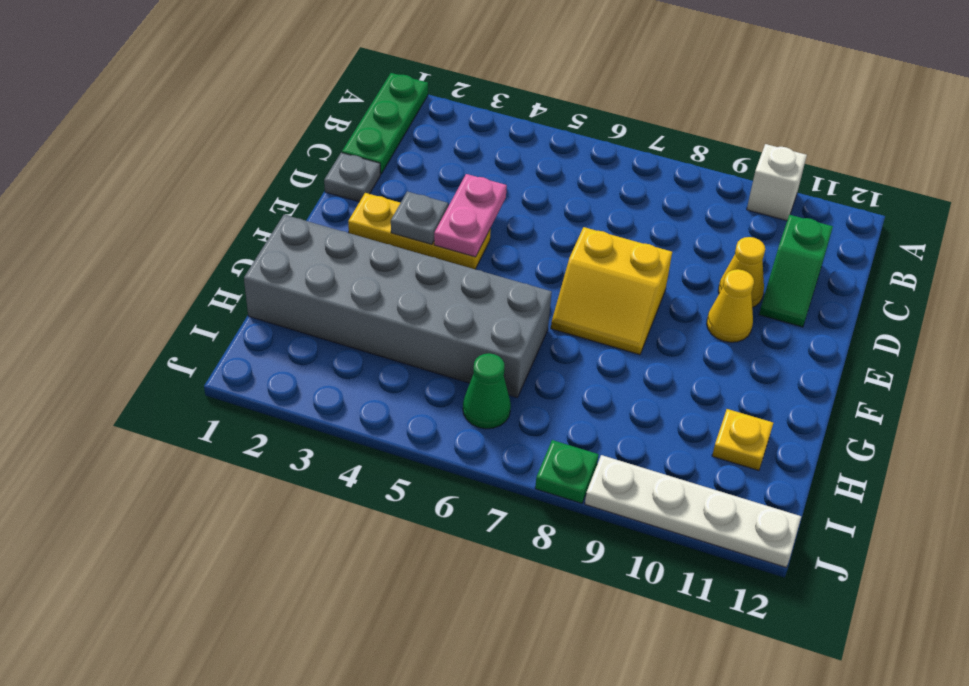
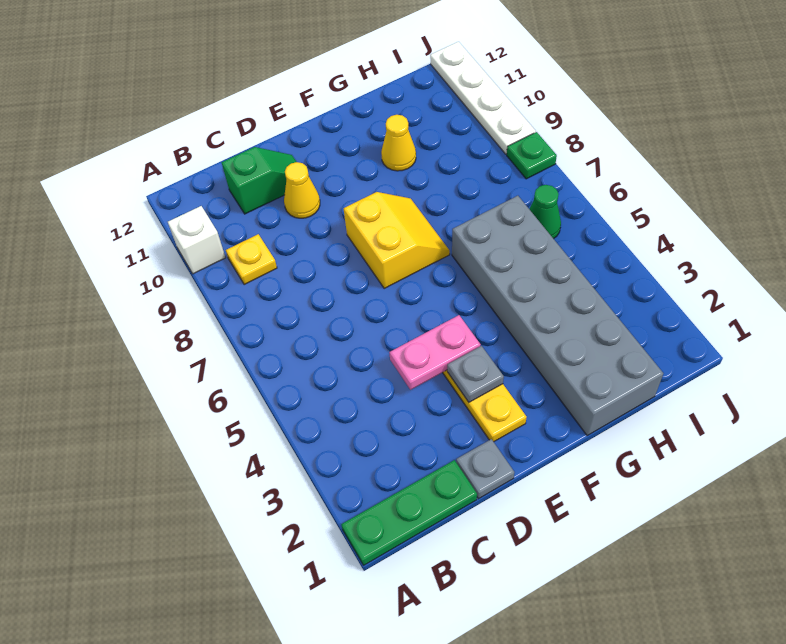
yellow cone E10 level 1 -> yellow cone G10 level 1
yellow plate H11 level 1 -> yellow plate B9 level 1

